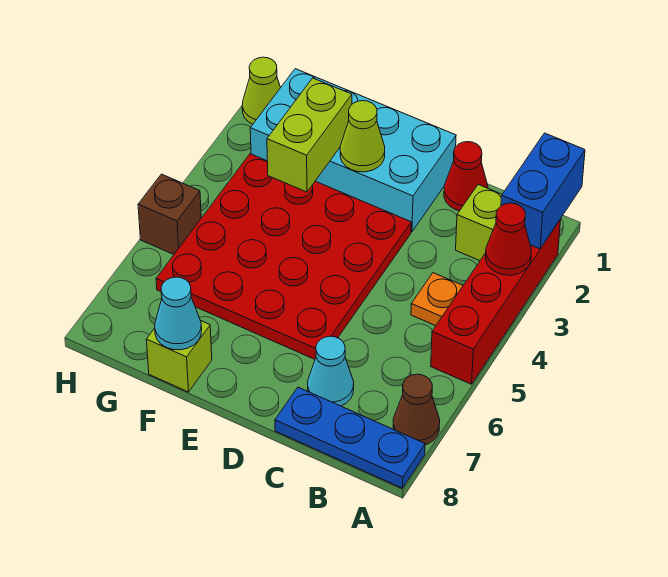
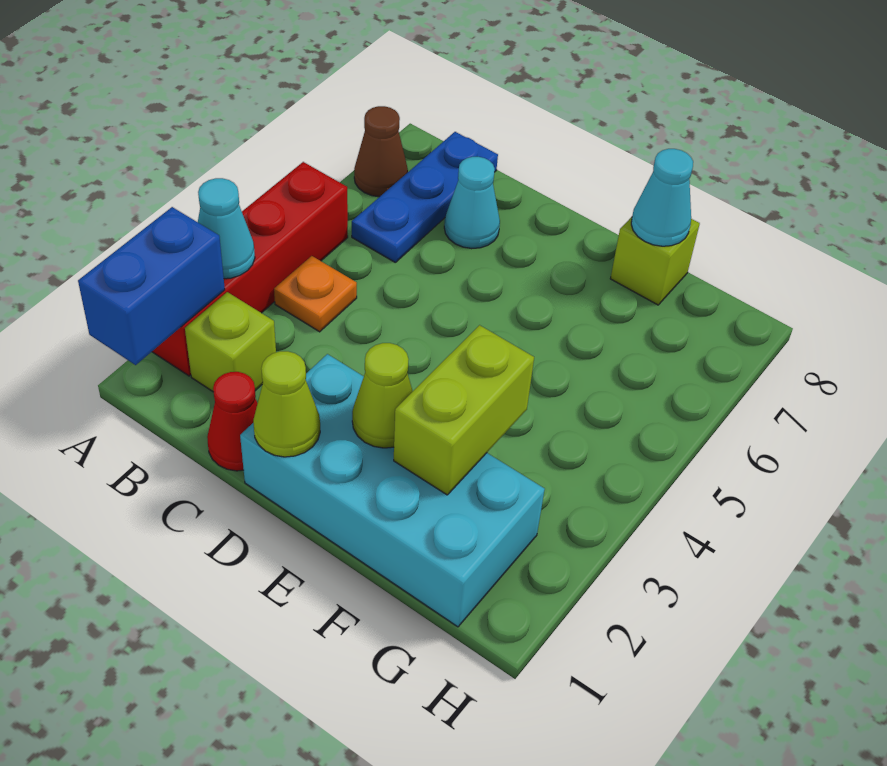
red cone A3 level 2 -> cyan cone A3 level 2
blue plate A8:C8 level 1 -> blue plate B6:B8 level 1
red plate D3:G6 level 1 -> none
lime cone H1 level 1 -> lime cone D1 level 2
brown brick H5 level 1 -> none

